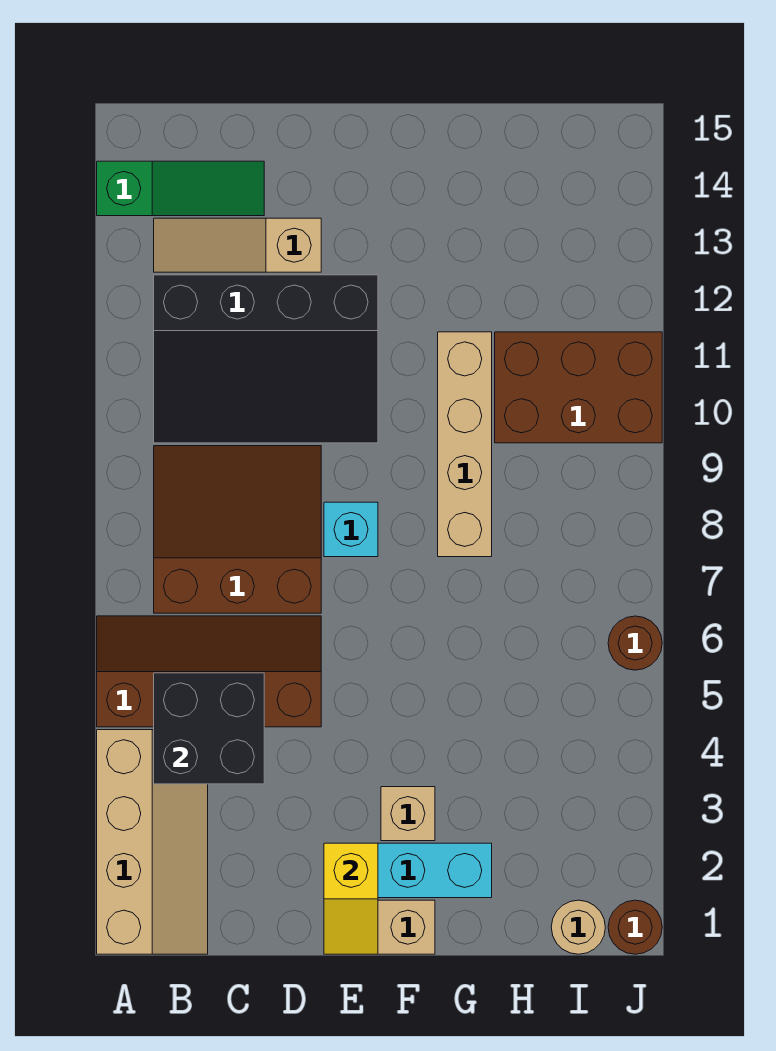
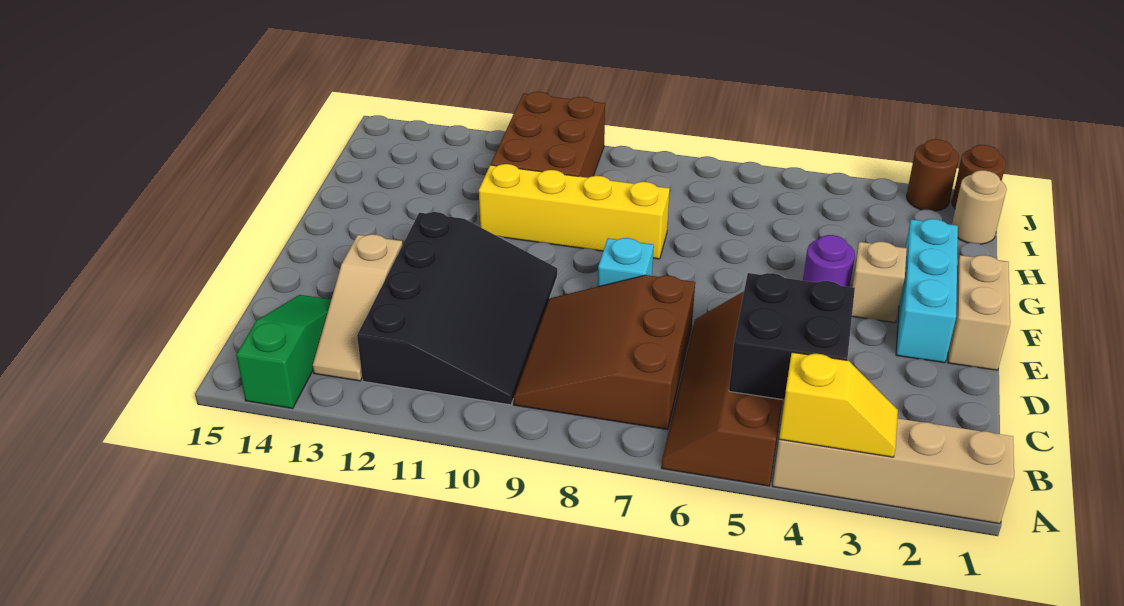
yellow slope E1:E2 level 2 top 2 -> yellow slope A3:A4 level 2 top 4
none -> purple round brick F4 level 1
tan brick G8:G11 level 1 -> yellow brick G8:G11 level 1
brown round brick J6 level 1 -> brown round brick J2 level 1

